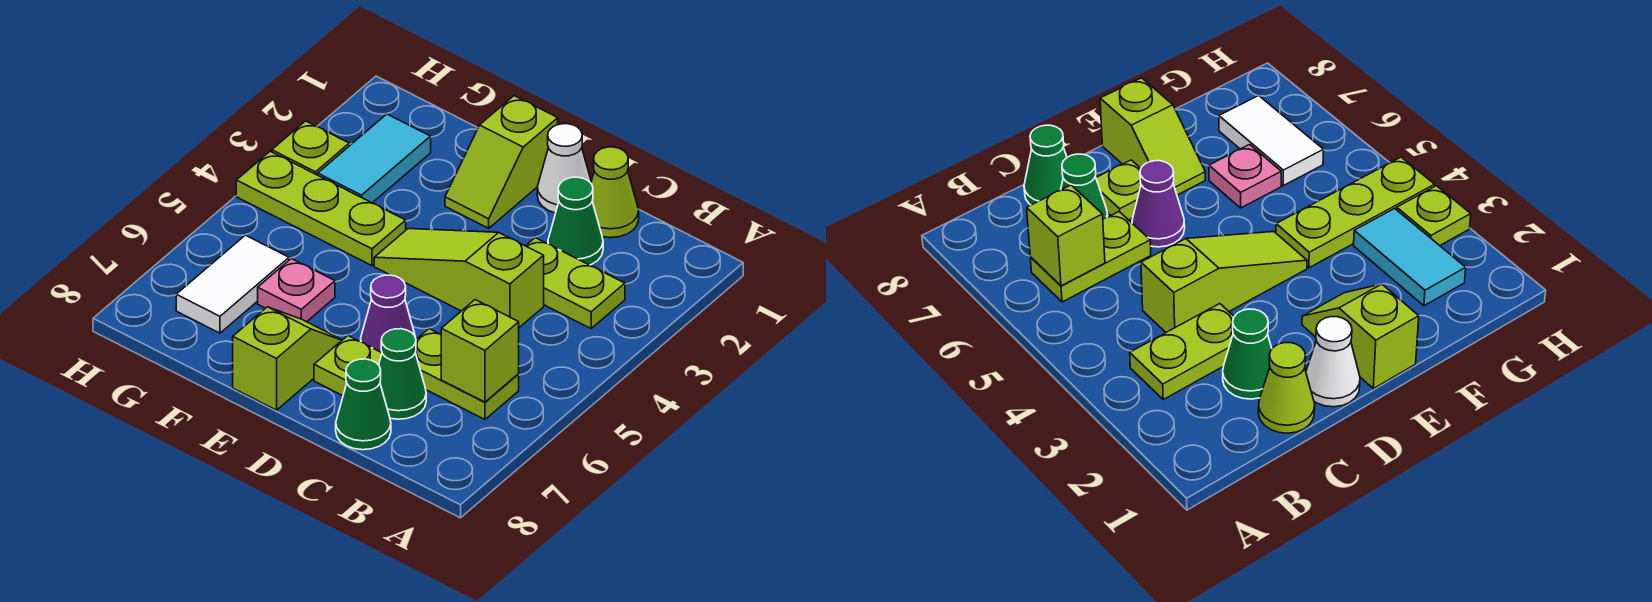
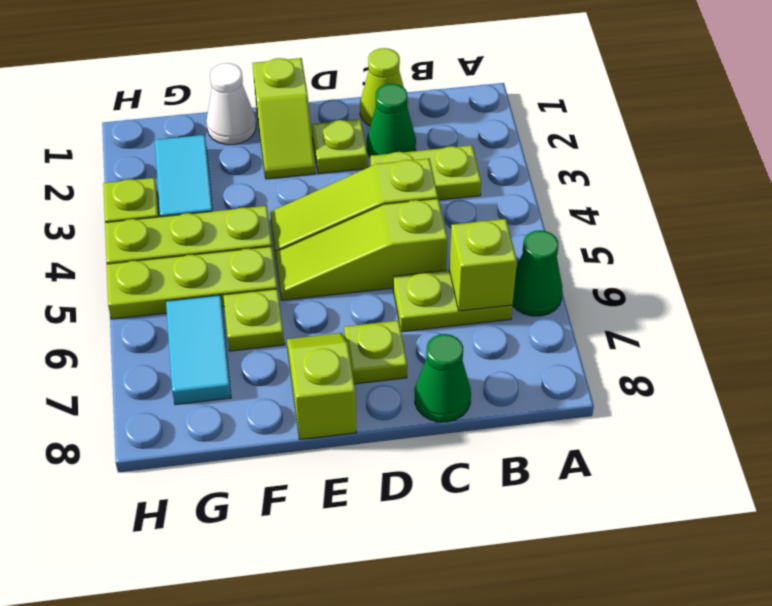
none -> lime slope C5:E5 level 1 top C
green cone C7 level 1 -> green cone A6 level 1
white cone D1 level 1 -> white cone F1 level 1
none -> lime plate D2 level 1
purple cone D6 level 1 -> none
none -> lime plate F5:H5 level 1
pink plate F6 level 1 -> lime plate F6 level 1
white tile G6:G7 level 1 -> cyan tile G6:G7 level 1

